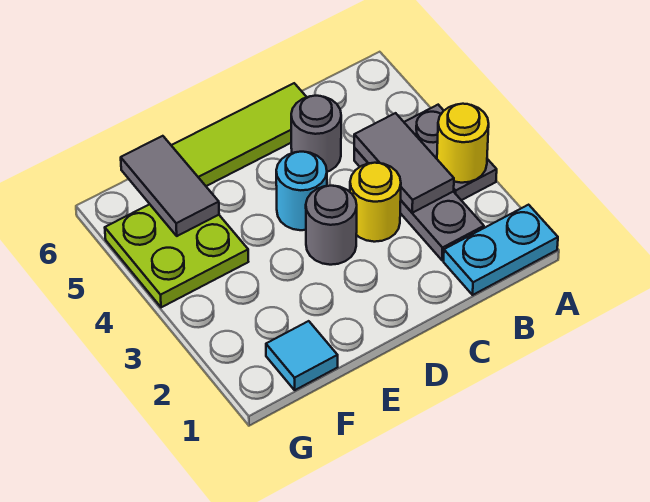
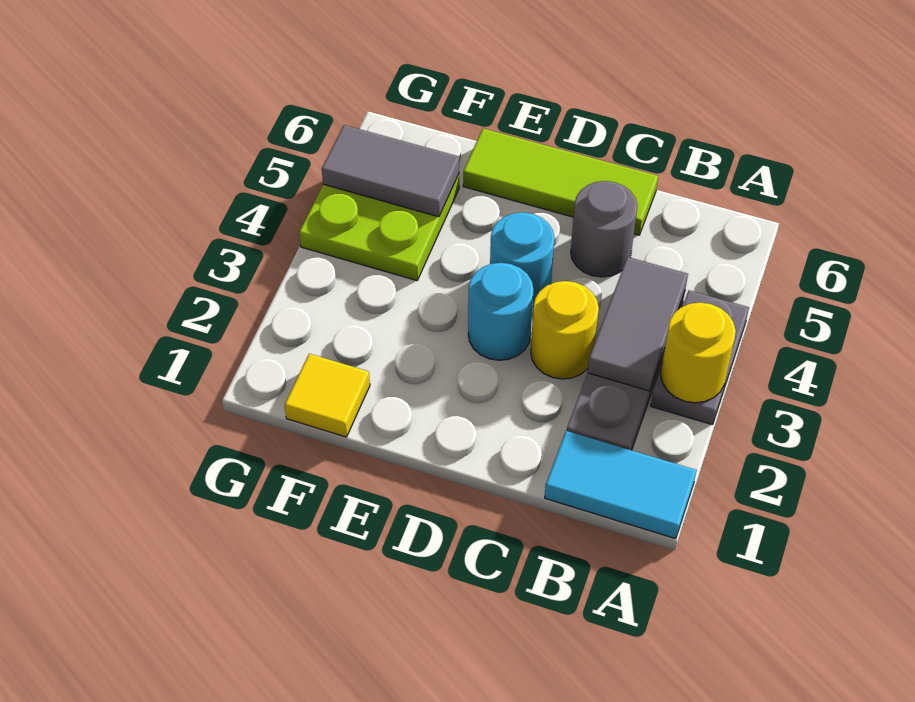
cyan plate A1:B1 level 1 -> cyan tile A1:B1 level 1
grey round brick D3 level 1 -> cyan round brick D3 level 1
cyan tile F1 level 1 -> yellow tile F1 level 1
grey tile F5:F6 level 2 -> grey tile F5:G5 level 2

